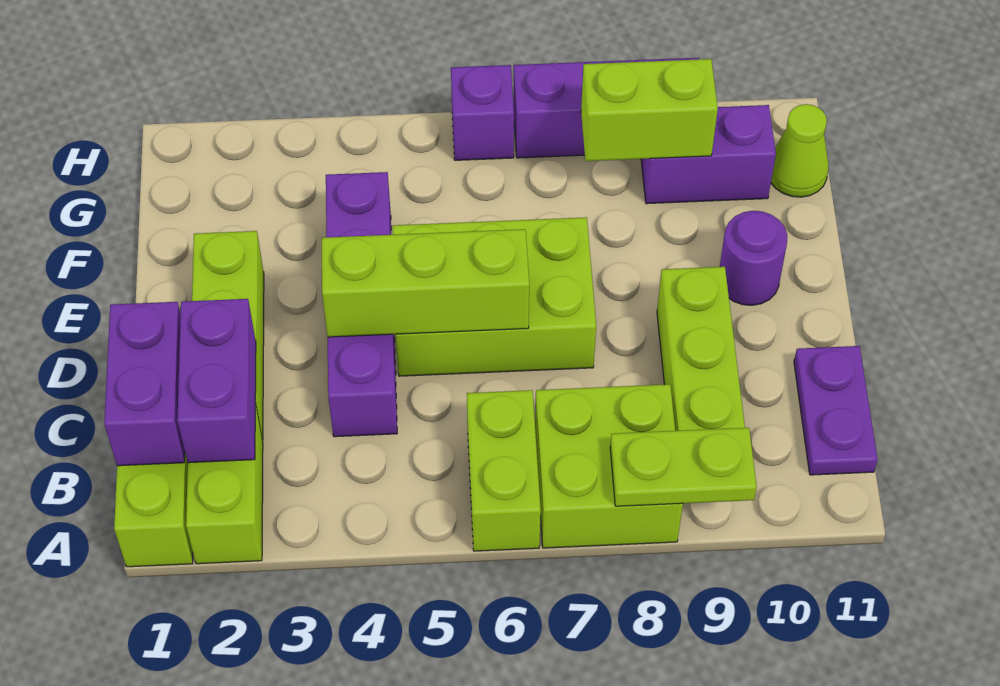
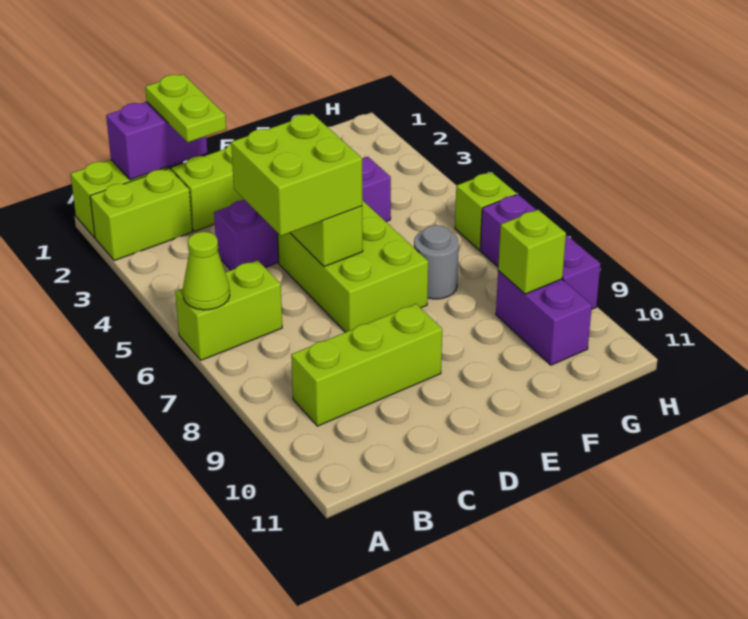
lime brick A7:B8 level 1 -> lime brick C5:D6 level 3
lime plate A8:A9 level 2 -> lime plate C1:C2 level 3
purple brick B2:C2 level 2 -> none
purple plate B11:C11 level 1 -> none
purple round brick E10 level 1 -> none
none -> grey round brick F7 level 1
lime brick G8:G9 level 2 -> lime brick G9 level 2
lime cone G11 level 1 -> lime cone A6 level 2
purple brick H6 level 1 -> lime brick H6 level 1

